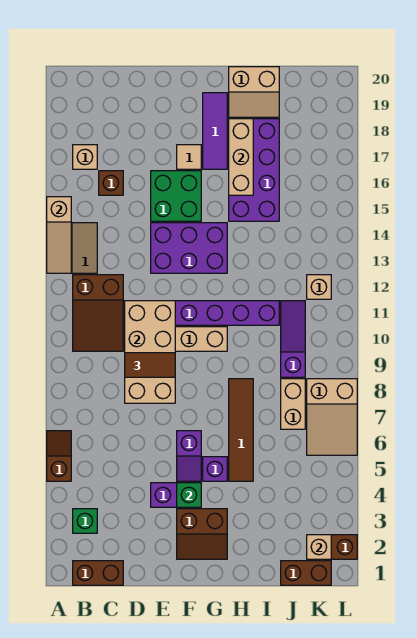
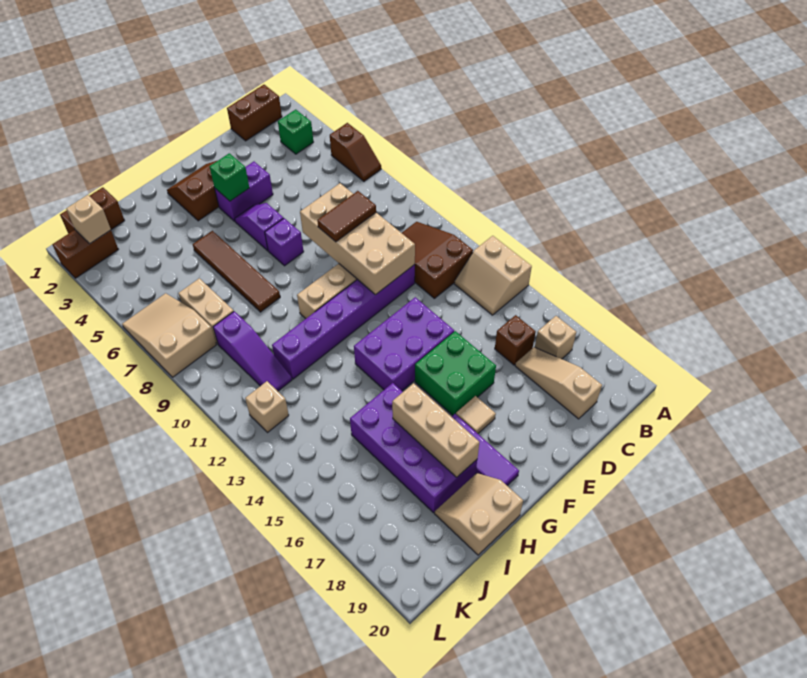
tan slope A13:A15 level 2 top 15 -> tan slope C17:C19 level 1 top 19
purple brick G5 level 1 -> purple brick F7 level 1

